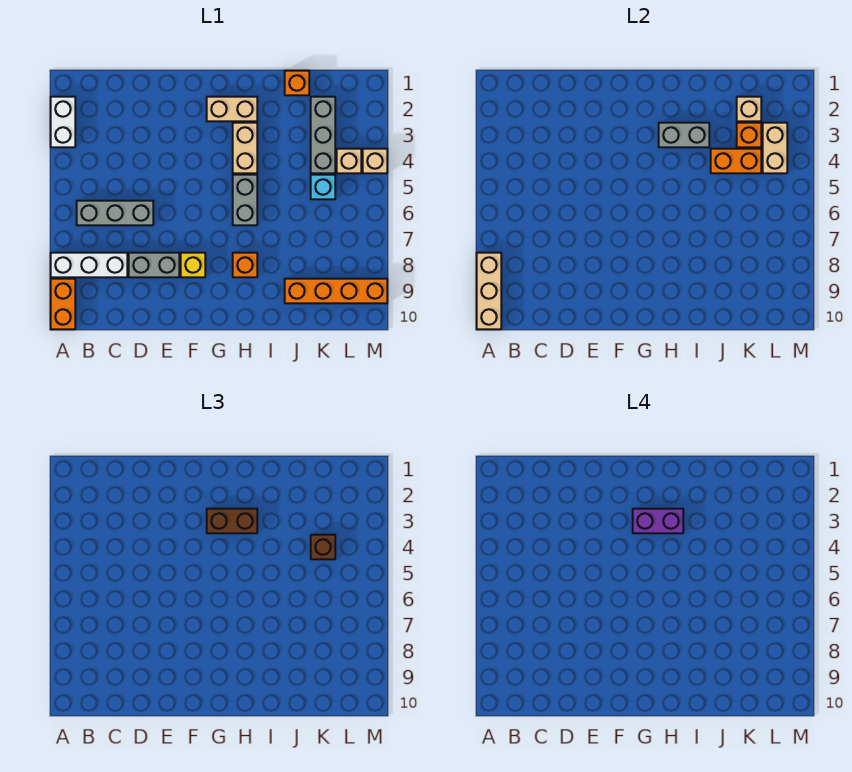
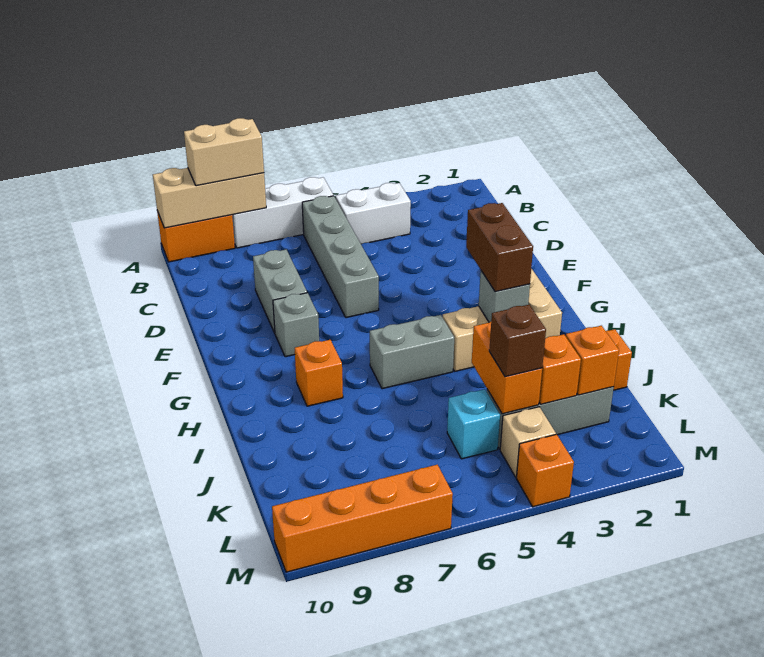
white brick A2:A3 level 1 -> white brick B4:B5 level 1
white brick A8:C8 level 1 -> white brick A6:A8 level 1
grey brick B6:D6 level 1 -> grey brick B6:E6 level 1
yellow brick F8 level 1 -> grey brick F8 level 1
purple brick G3:H3 level 4 -> none
grey brick H3:I3 level 2 -> grey brick H3 level 2
orange brick J9:M9 level 1 -> orange brick M7:M10 level 1
tan brick K2 level 2 -> orange brick K2 level 2
tan brick L3:L4 level 2 -> tan brick A8:A9 level 3
tan brick M4 level 1 -> orange brick M4 level 1

